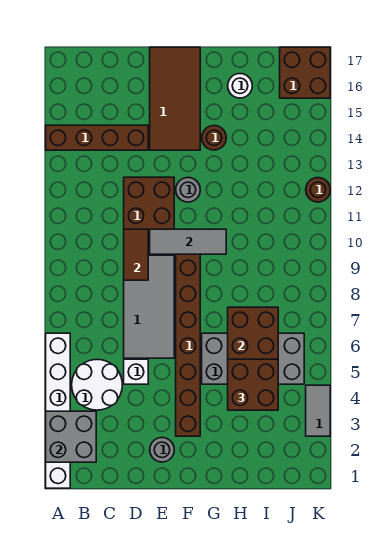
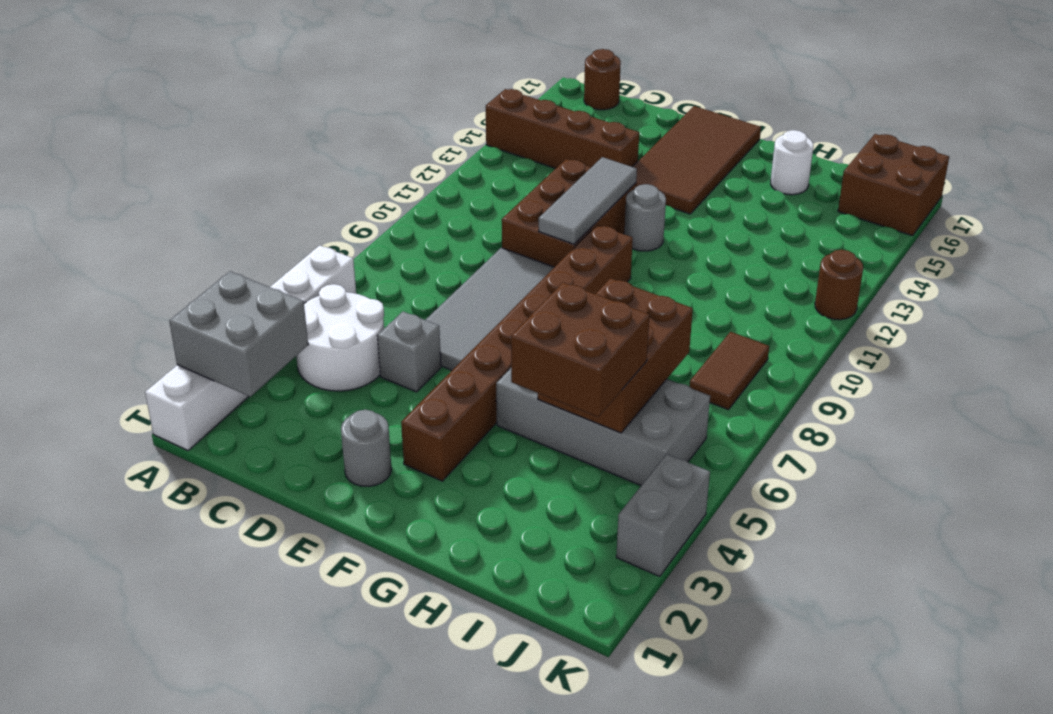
white brick D5 level 1 -> grey brick D5 level 1
brown tile D9:D10 level 2 -> brown tile J8:J9 level 1
grey tile E10:G10 level 2 -> grey tile E10:E12 level 2
brown round brick G14 level 1 -> brown round brick B17 level 1
grey tile K3:K4 level 1 -> grey brick K3:K4 level 1

